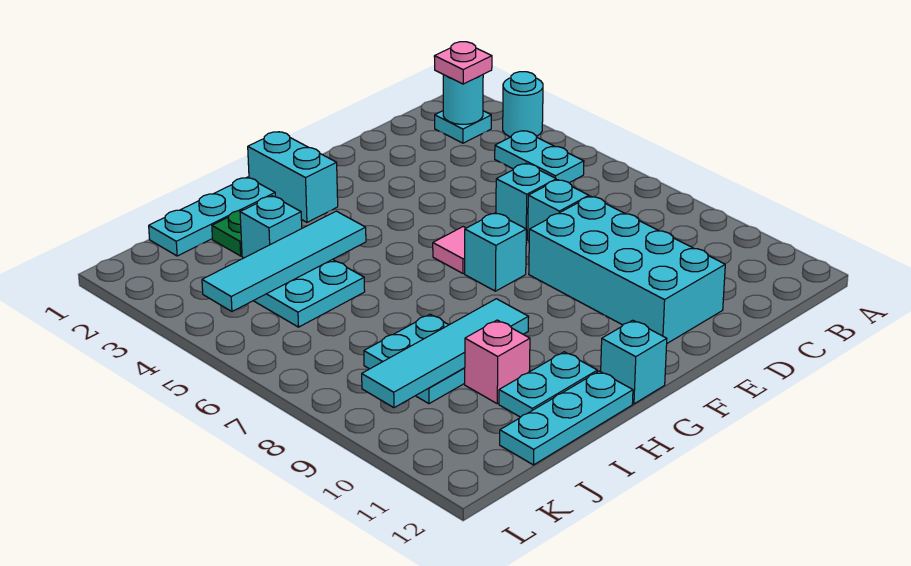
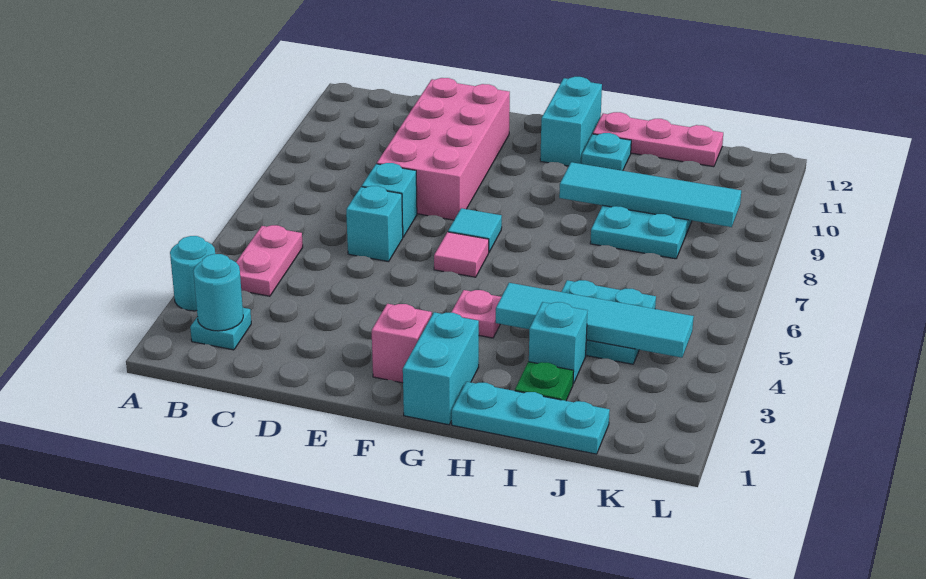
pink plate B2 level 3 -> pink plate G4 level 1
cyan plate B4:B5 level 1 -> pink plate B4:B5 level 1
cyan brick D8:E11 level 1 -> pink brick D8:E11 level 1
cyan brick F7 level 1 -> cyan tile F7 level 1
cyan brick G12 level 1 -> cyan brick G11:G12 level 1
cyan plate H11:I11 level 1 -> cyan plate H11 level 1
cyan plate H12:J12 level 1 -> pink plate H12:J12 level 1
pink brick I10 level 1 -> pink brick F2 level 1

